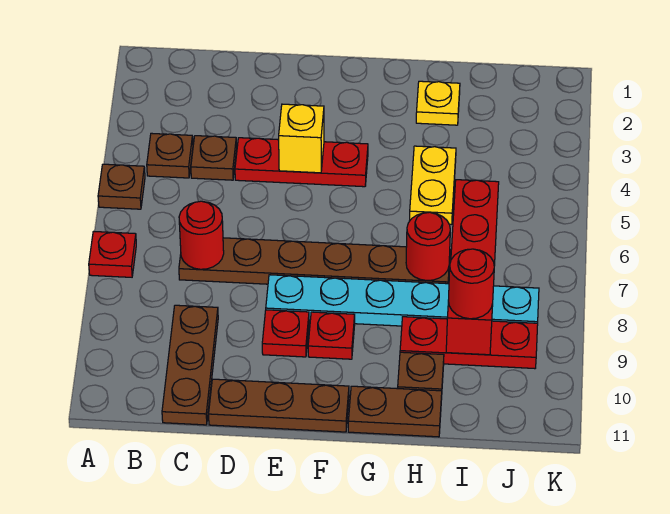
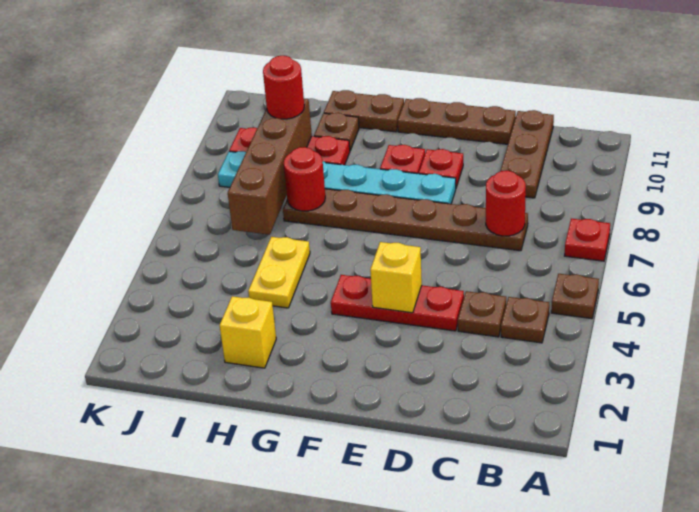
yellow plate H2 level 1 -> yellow brick H2 level 1
red brick I6:I9 level 2 -> brown brick I6:I9 level 2

